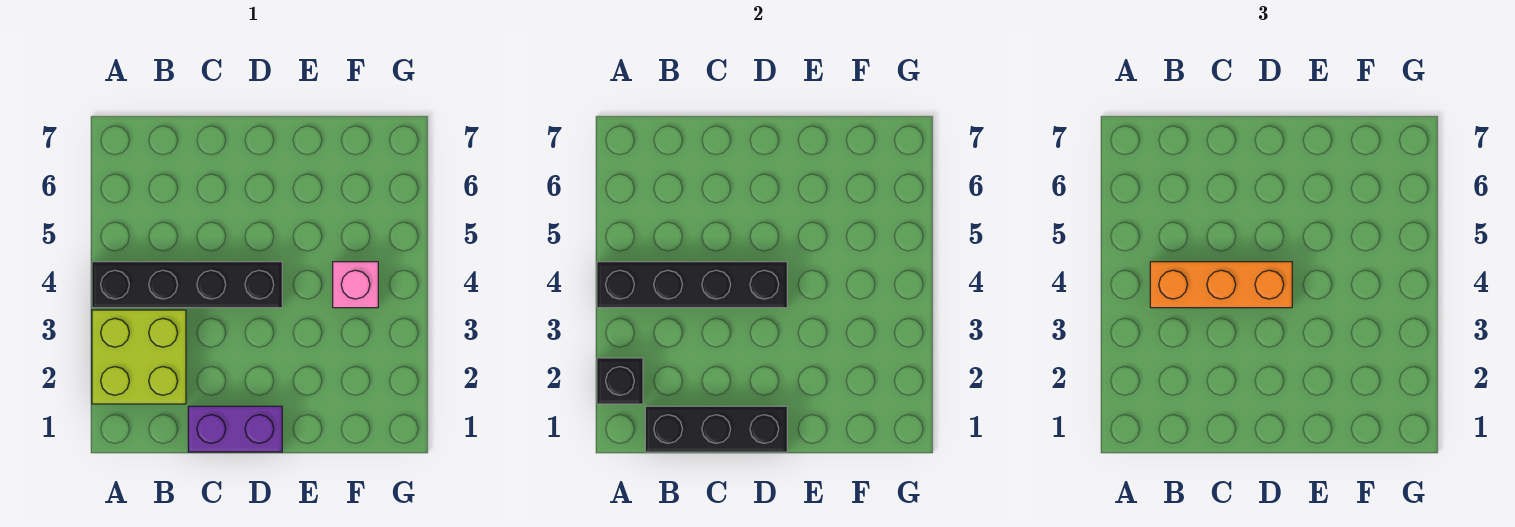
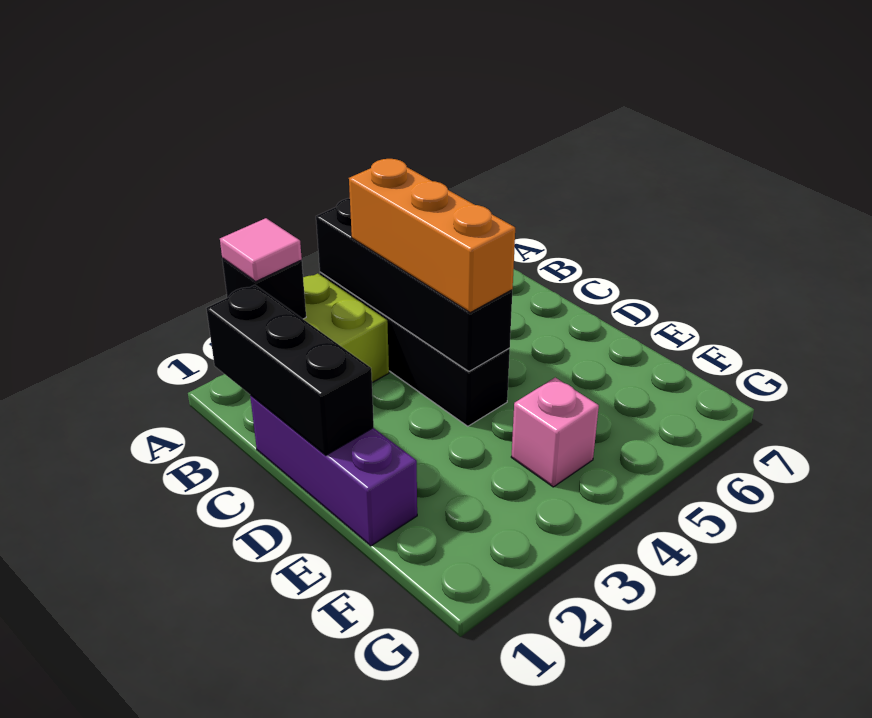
none -> pink tile A2 level 3
purple brick C1:D1 level 1 -> purple brick C1:E1 level 1

